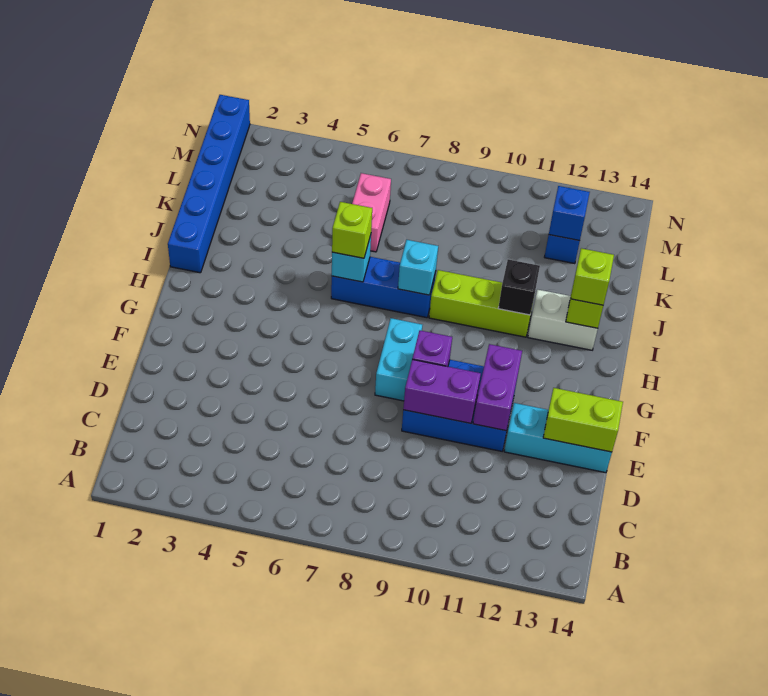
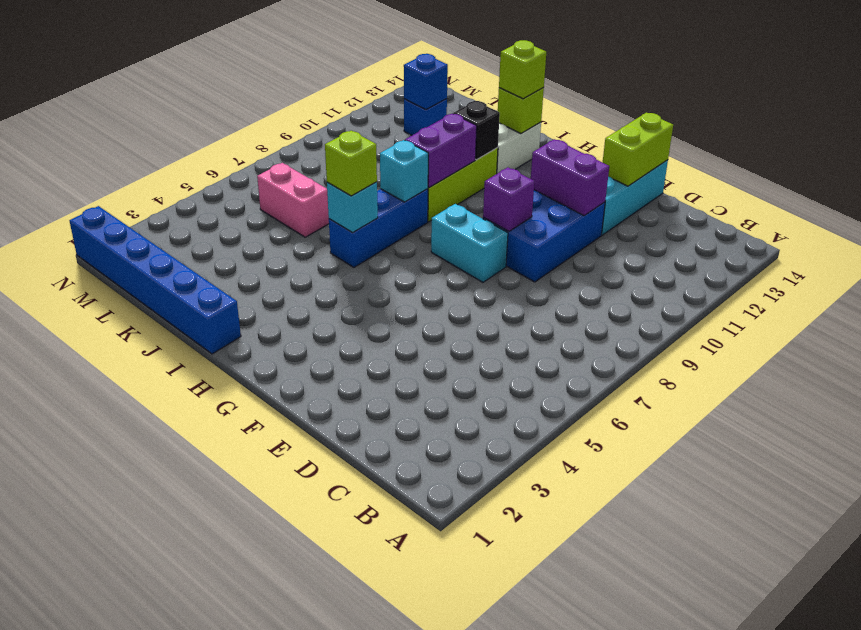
purple brick E9:E10 level 2 -> purple brick I9:I10 level 2

